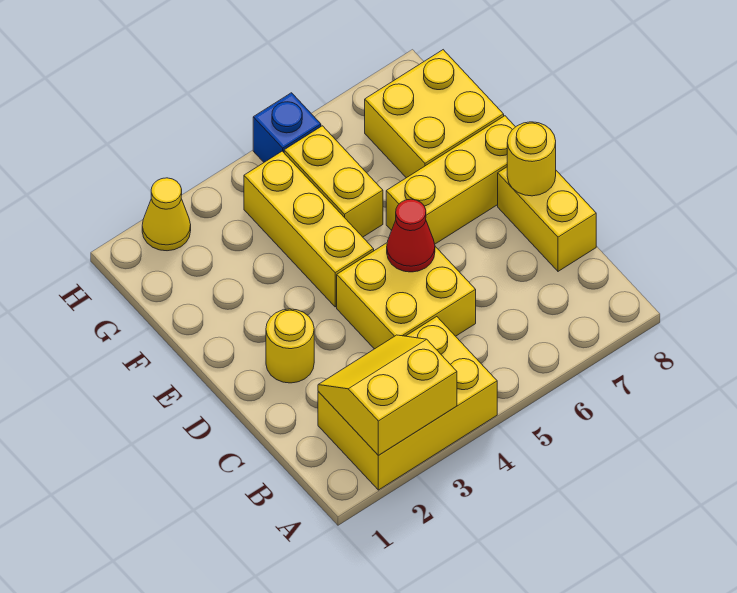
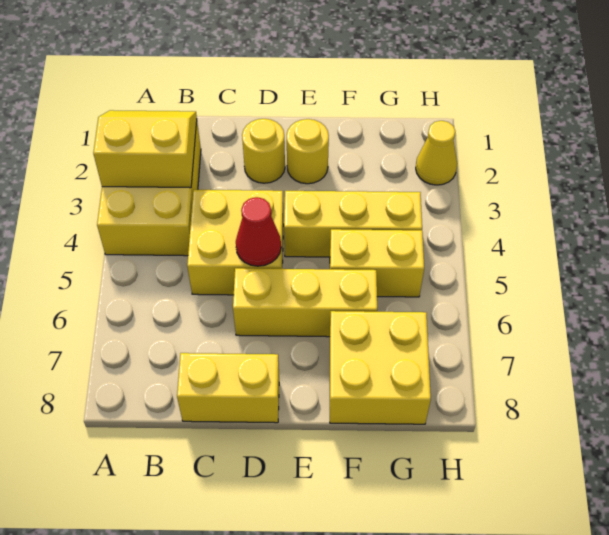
yellow slope A2:B3 level 2 top A -> yellow slope A2:B3 level 2 top 3
yellow round brick D8 level 2 -> yellow round brick E2 level 1
yellow brick E6:E8 level 1 -> yellow brick D6:F6 level 1
blue brick H5 level 1 -> none

